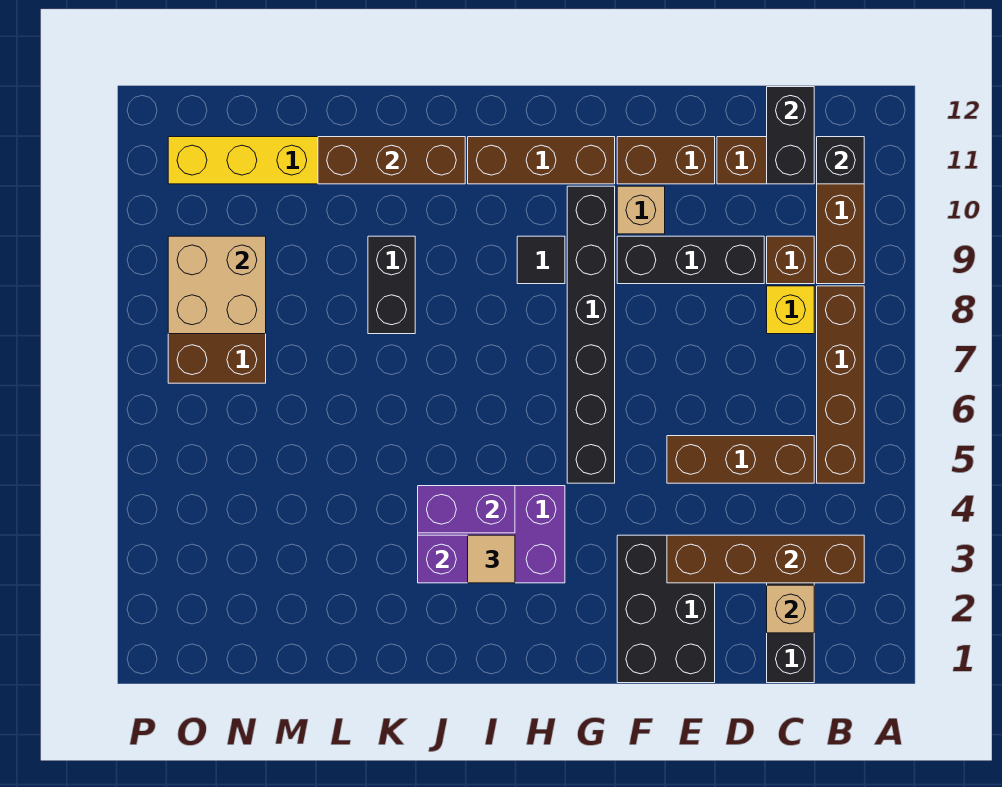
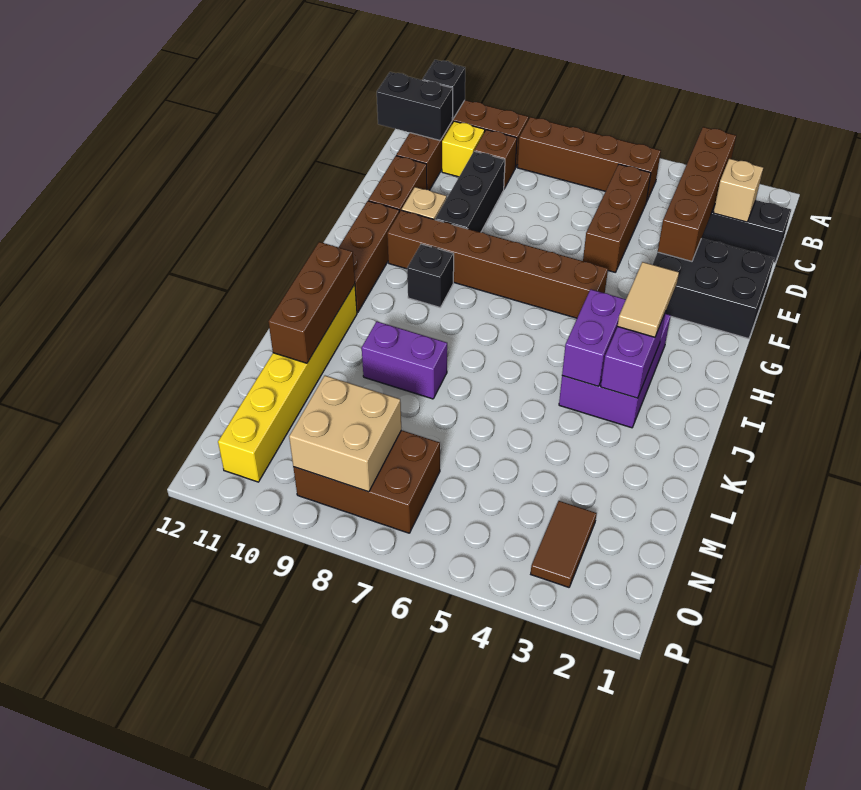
yellow brick C8 level 1 -> yellow brick C10 level 1
black brick G5:G10 level 1 -> brown brick G5:G10 level 1
black tile H9 level 1 -> black brick H9 level 1
tan tile I3 level 3 -> tan tile H3:I3 level 3
black brick K8:K9 level 1 -> purple brick K8:K9 level 1
none -> brown tile N3:O3 level 1

